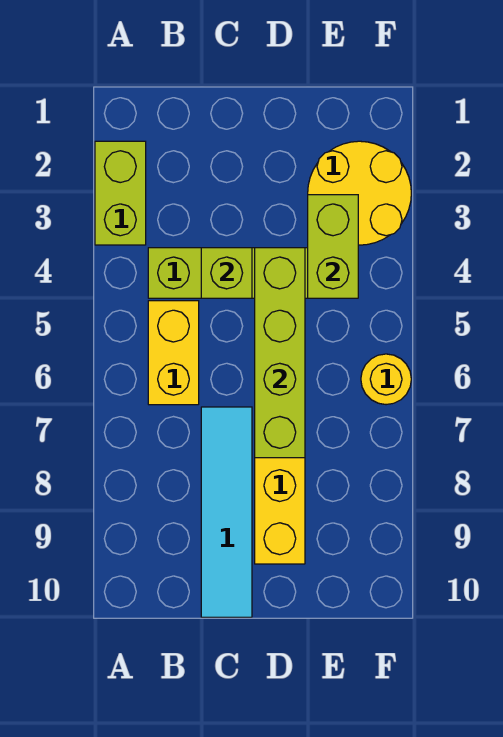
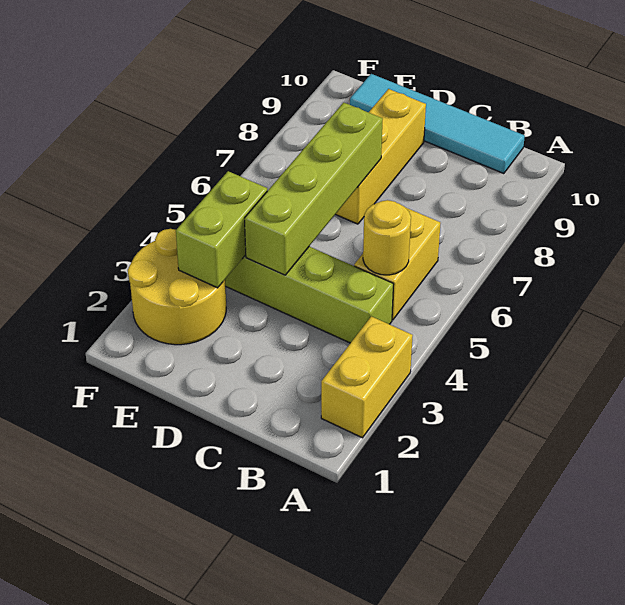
lime brick A2:A3 level 1 -> yellow brick A2:A3 level 1
lime brick C4 level 2 -> none
cyan tile C7:C10 level 1 -> cyan tile B10:E10 level 1
yellow round brick F6 level 1 -> yellow round brick B5 level 2

